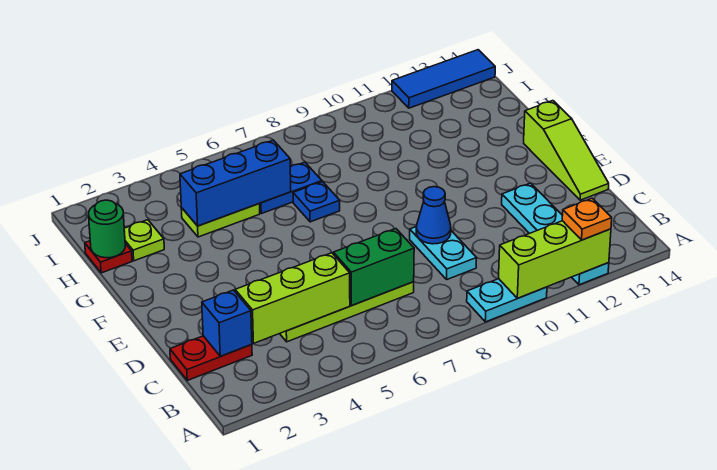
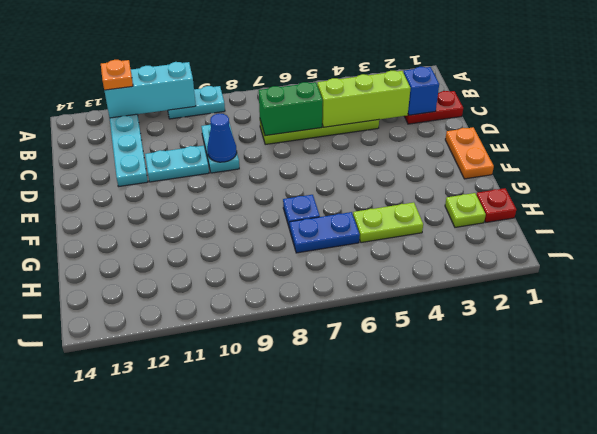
lime brick A10:A12 level 2 -> cyan brick A10:A12 level 2
none -> cyan plate D10:D11 level 1
lime slope D14:F14 level 1 top F -> none
none -> orange plate E1:F1 level 1
green round brick H1 level 2 -> none
blue brick H4:H6 level 2 -> none
blue tile J12:J14 level 1 -> none

